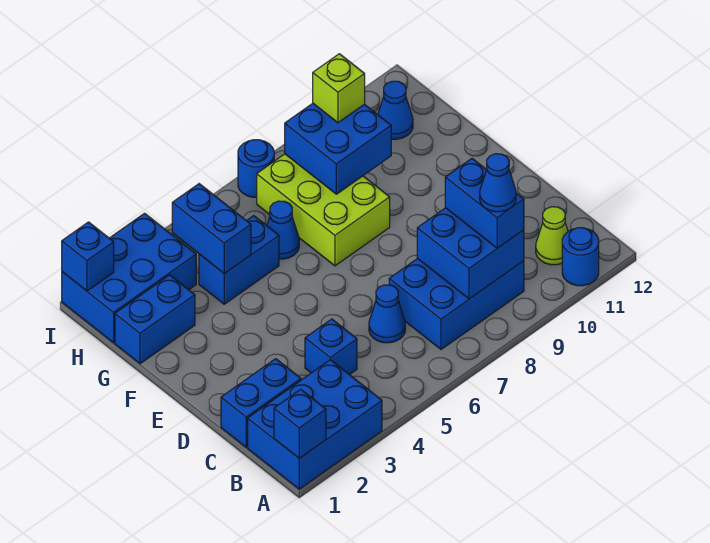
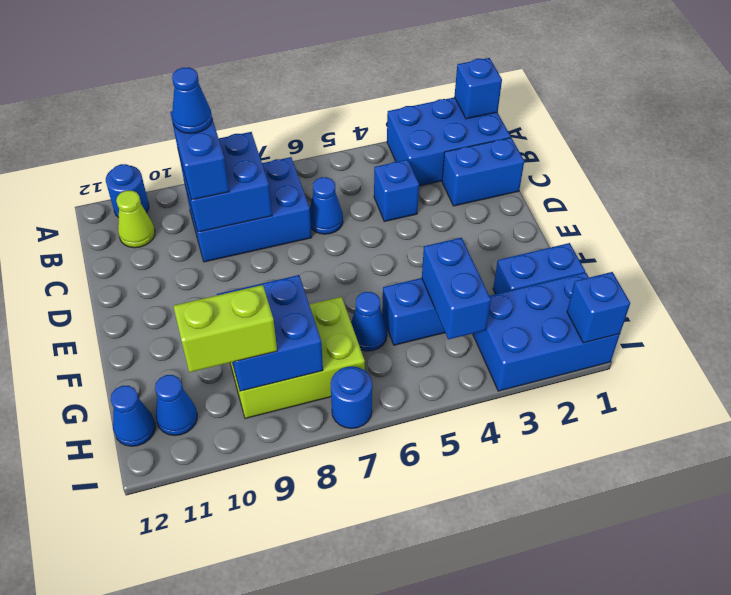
lime brick F7:H8 level 1 -> lime brick G7:H9 level 1
lime brick H9 level 3 -> lime brick H9:H10 level 3
none -> blue cone H12 level 1

